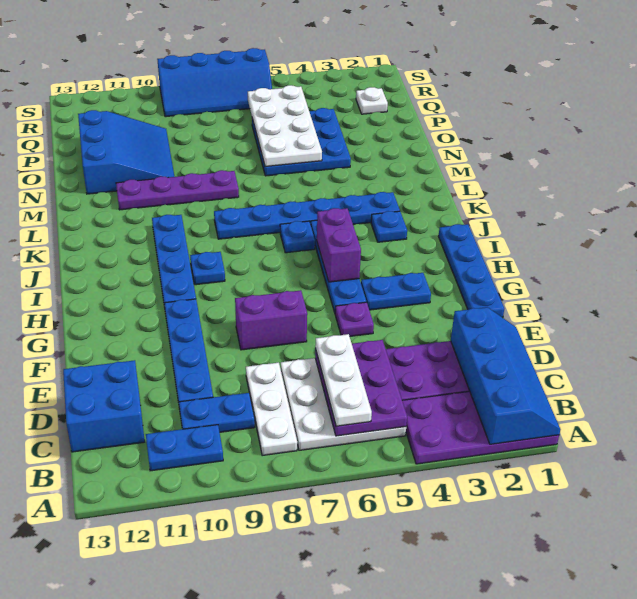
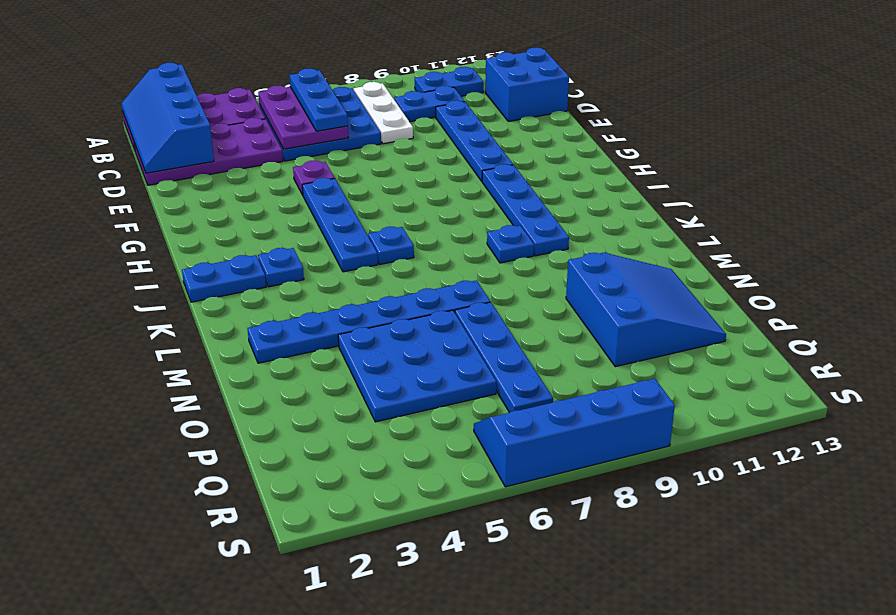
white plate B5:D7 level 1 -> blue plate B5:D7 level 1
white plate B6:D6 level 3 -> blue plate B6:D6 level 3
blue plate F1:I1 level 1 -> blue plate N7:Q7 level 1
purple brick F7:F8 level 1 -> none
blue plate G3:G4 level 1 -> blue plate J1:J2 level 1
purple brick H5:I5 level 2 -> none
blue plate I9 level 1 -> blue plate K9 level 1
blue plate K3:K8 level 1 -> blue plate M2:M7 level 1
purple plate M8:M11 level 1 -> none
white plate N5:Q6 level 2 -> none
blue slope N10:P12 level 1 top 12 -> blue slope N10:P12 level 1 top 10
white plate Q2 level 1 -> none

